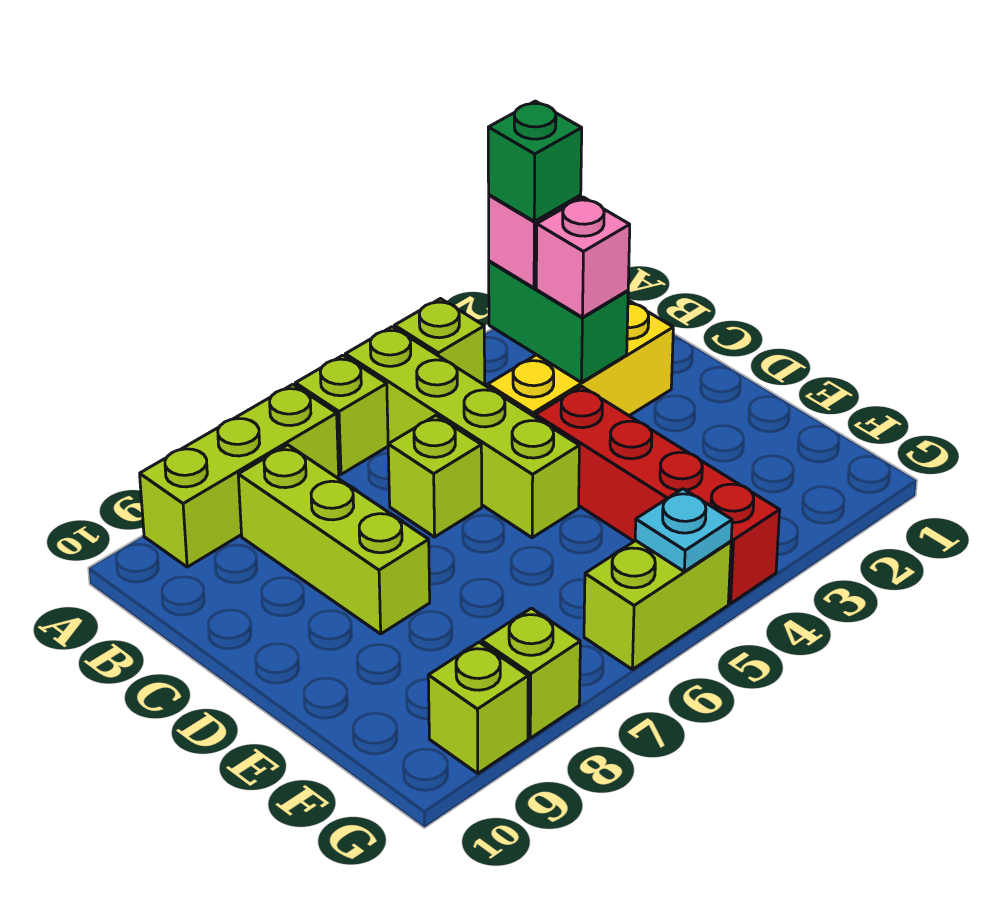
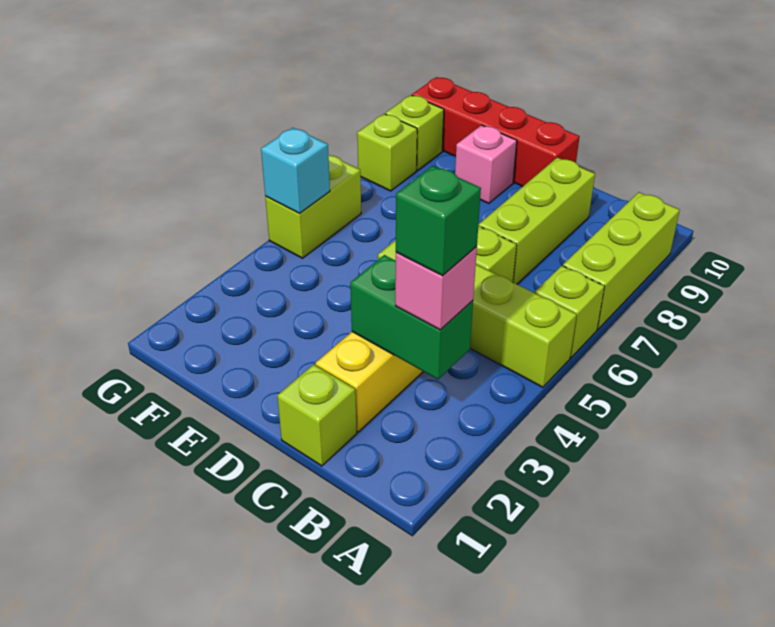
lime brick A4 level 1 -> lime brick C1 level 1
lime brick B8:D8 level 1 -> lime brick C7:C9 level 1
pink brick C3 level 3 -> pink brick E9 level 1
red brick D4:G4 level 1 -> red brick D10:G10 level 1
cyan plate G5 level 2 -> cyan brick G5 level 2

